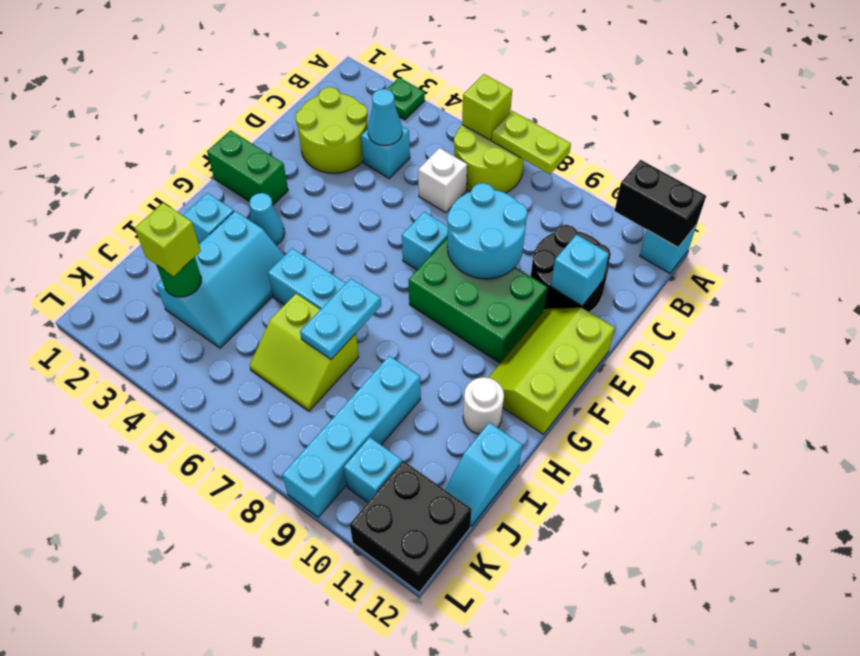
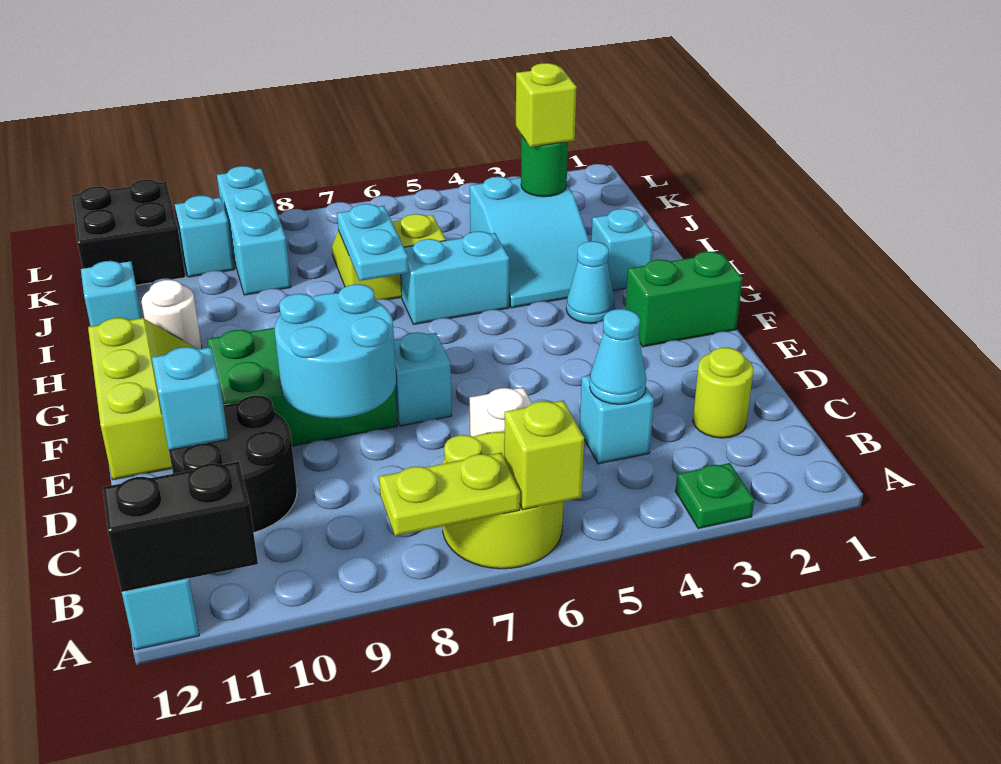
lime round brick C2:D3 level 1 -> lime round brick C2 level 1
cyan slope H3:J4 level 1 top 3 -> cyan slope H3:J4 level 1 top J
cyan brick I9:L9 level 1 -> cyan brick J9:L9 level 1

